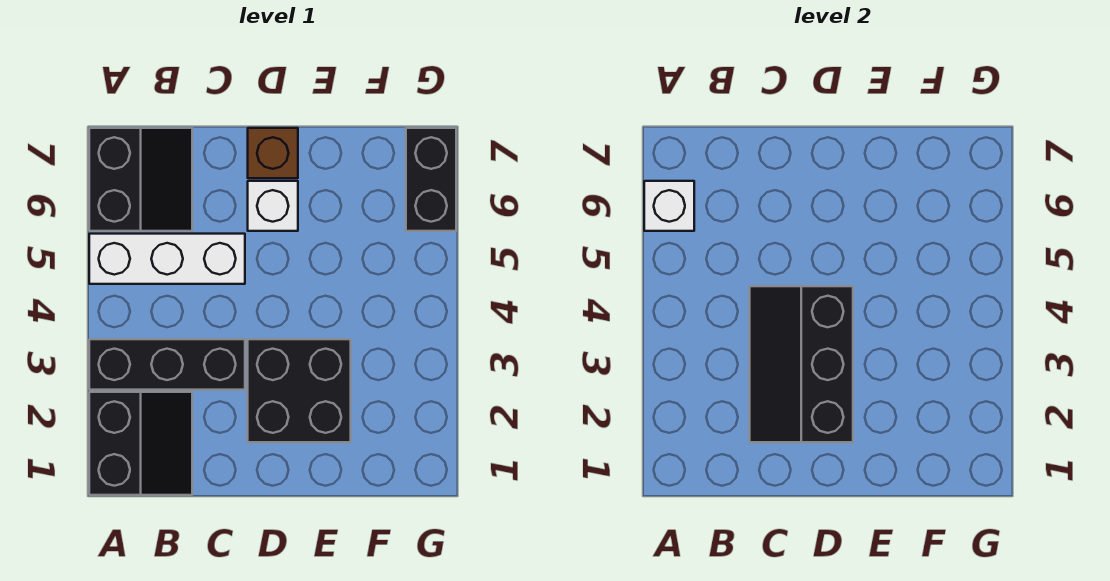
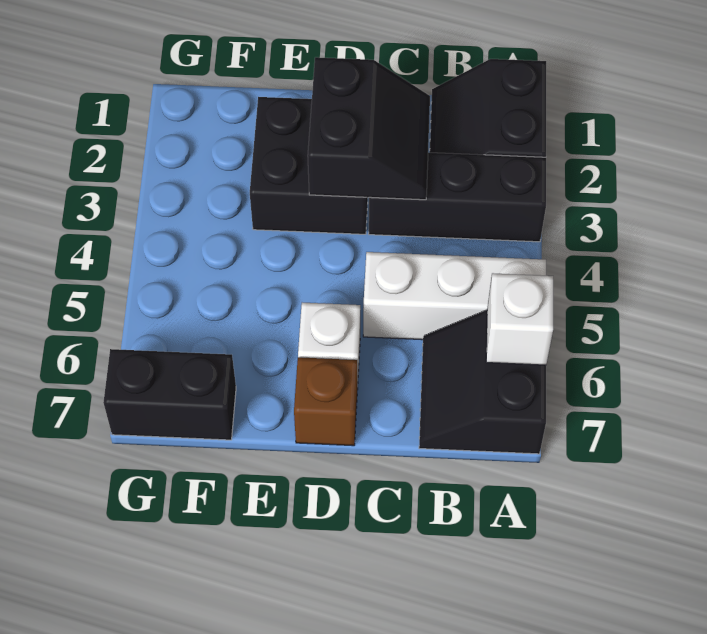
black slope C2:D4 level 2 top D -> black slope C2:D3 level 2 top D
black brick G6:G7 level 1 -> black brick F7:G7 level 1

